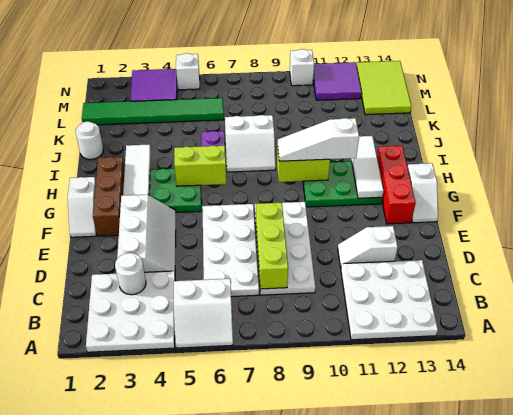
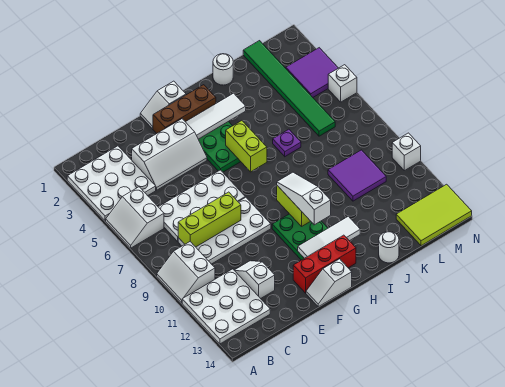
white round brick C3 level 2 -> white round brick J14 level 1
white slope I7:J8 level 1 top J -> white slope A9:B10 level 1 top B
purple tile M11:N12 level 1 -> purple tile K9:L10 level 1

